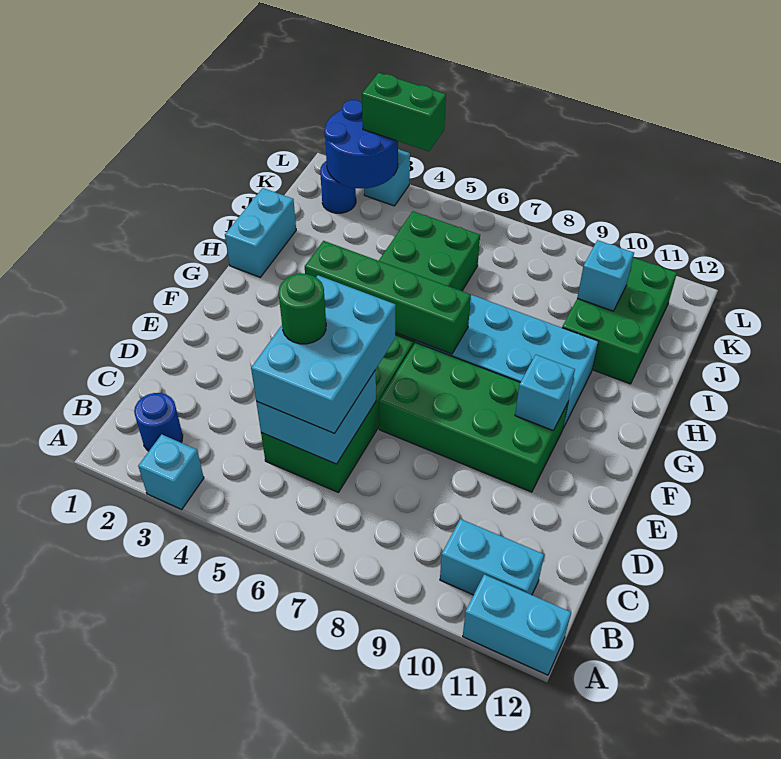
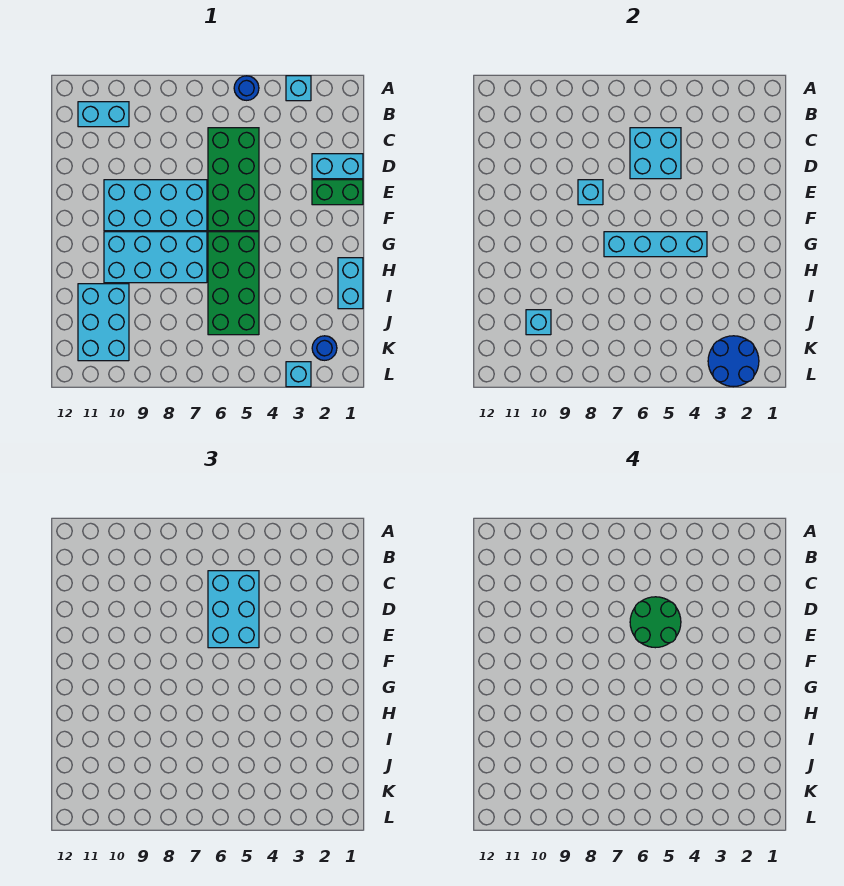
cyan brick A11:A12 level 1 -> cyan brick D1:D2 level 1
blue round brick B2 level 1 -> blue round brick A5 level 1
green round brick D5 level 4 -> green round brick D5:E6 level 4
green brick E7:F10 level 1 -> cyan brick E7:F10 level 1
cyan brick F10 level 2 -> cyan brick E8 level 2
green brick G4:G7 level 2 -> cyan brick G4:G7 level 2
green brick I10:K11 level 1 -> cyan brick I10:K11 level 1
green brick L3:L4 level 3 -> green brick E1:E2 level 1

